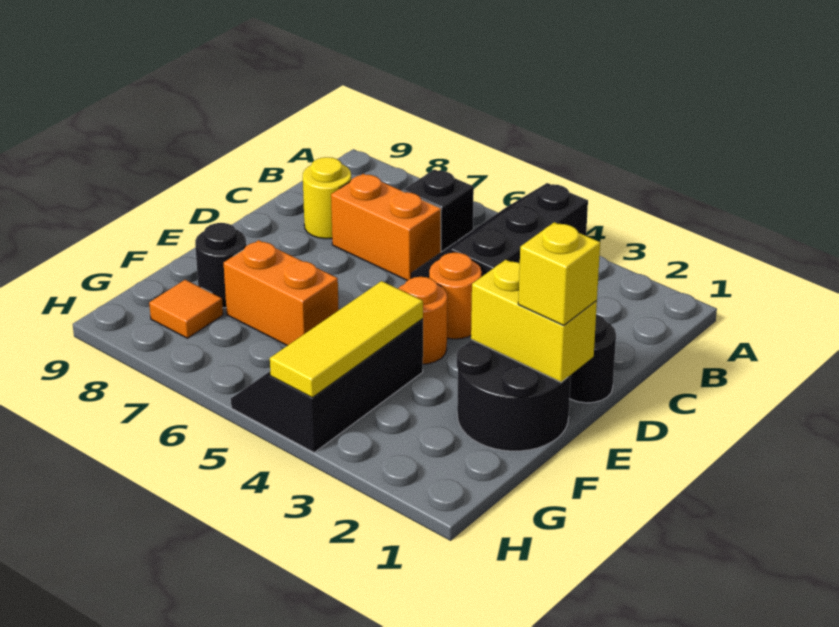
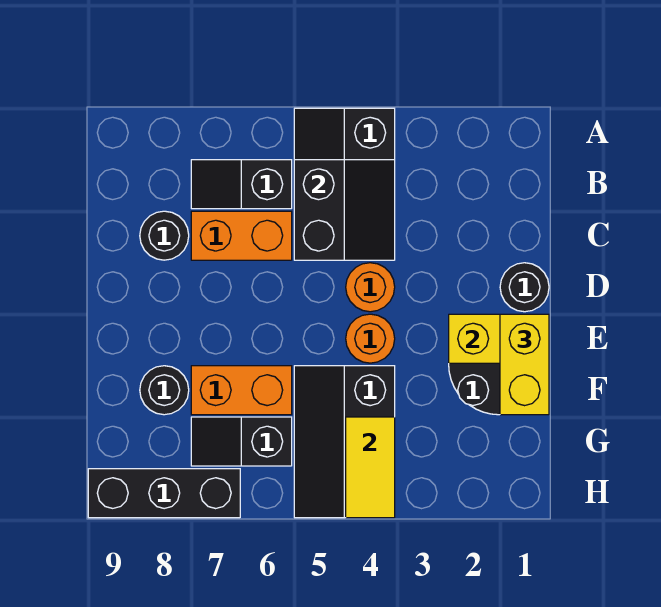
none -> black slope B4:C5 level 2 top 5
yellow round brick C8 level 1 -> black round brick C8 level 1
yellow brick E1 level 3 -> yellow brick E1:F1 level 3
yellow tile F4:H4 level 2 -> yellow tile G4:H4 level 2
none -> black slope G6:G7 level 1 top 6
orange tile G8 level 1 -> none
none -> black brick H7:H9 level 1

